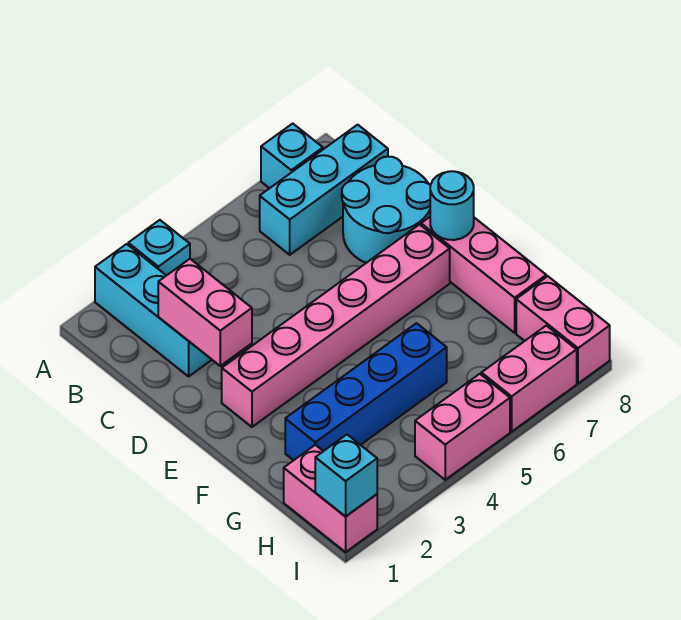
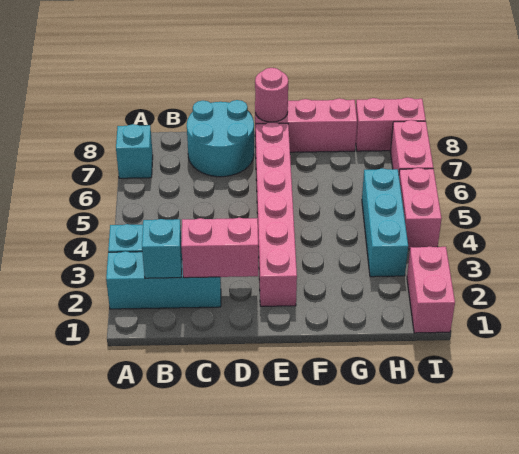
cyan brick B6:B8 level 1 -> cyan brick H3:H5 level 1
cyan round brick E8 level 2 -> pink round brick E8 level 2
blue brick G2:G5 level 1 -> none
pink brick H1:I1 level 1 -> pink brick I1:I2 level 1
cyan brick I1 level 2 -> cyan brick B2 level 2

